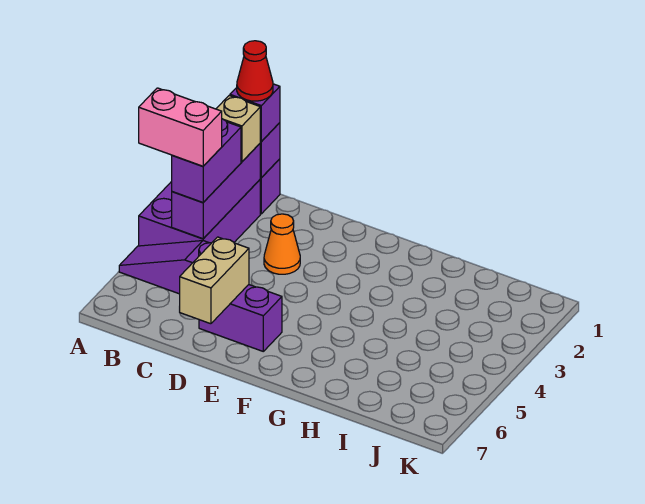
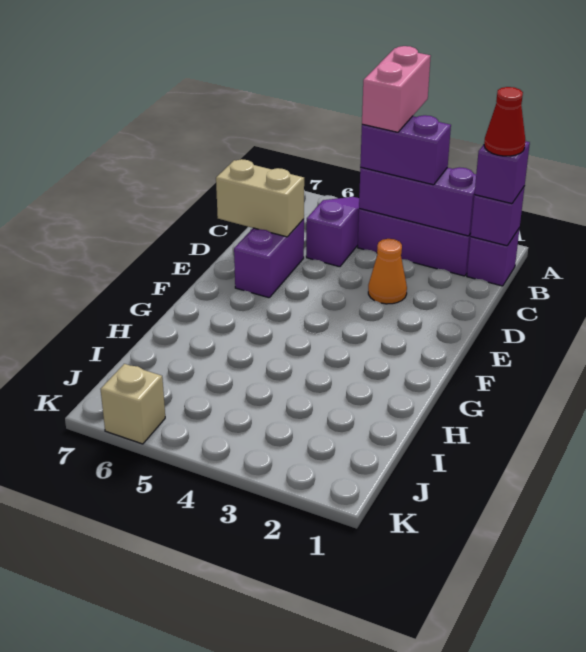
tan brick B2 level 3 -> tan brick K6 level 1

